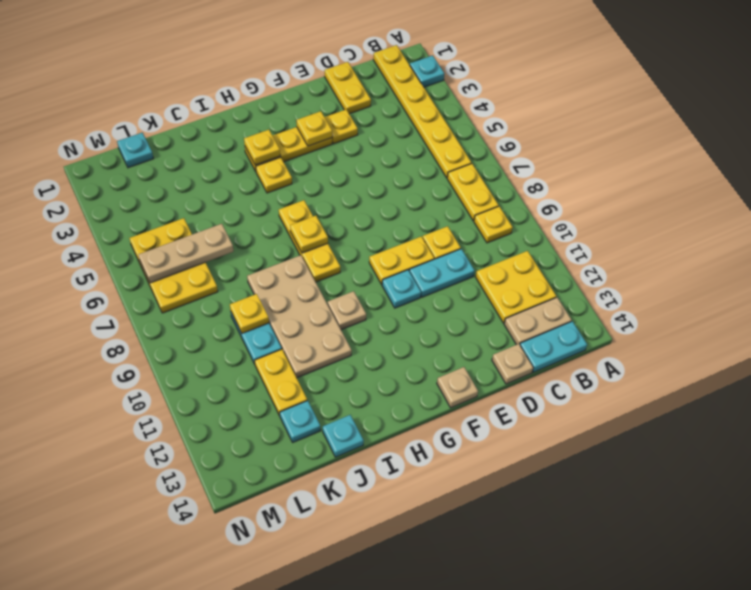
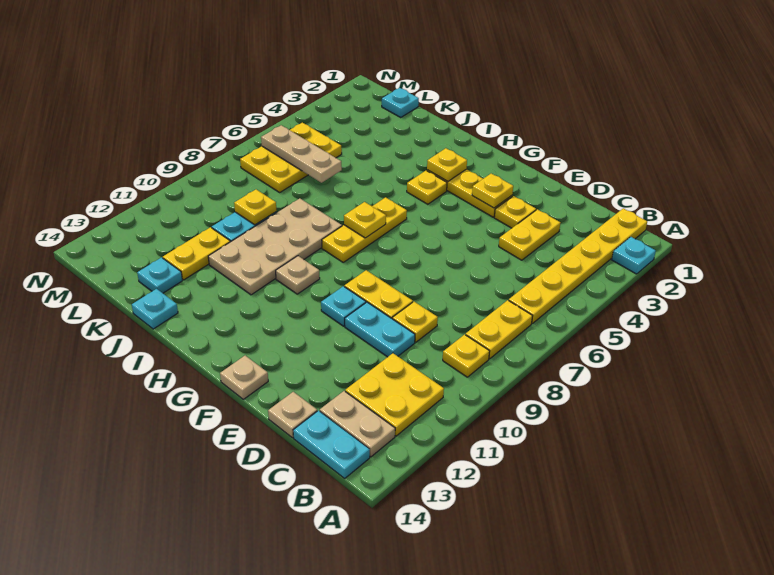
yellow plate D1:D2 level 1 -> yellow plate D3:D4 level 1

